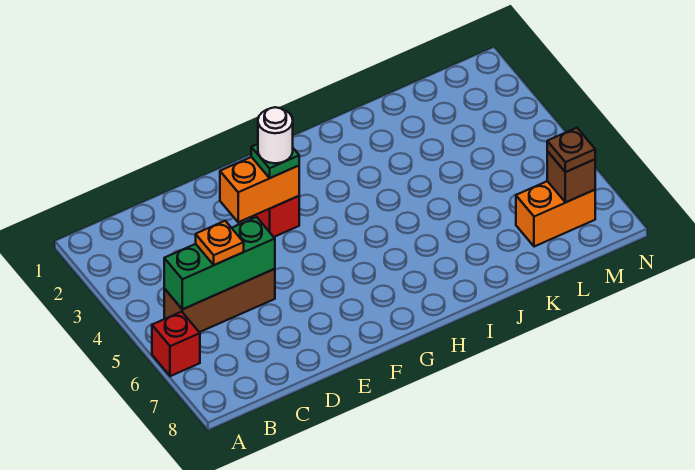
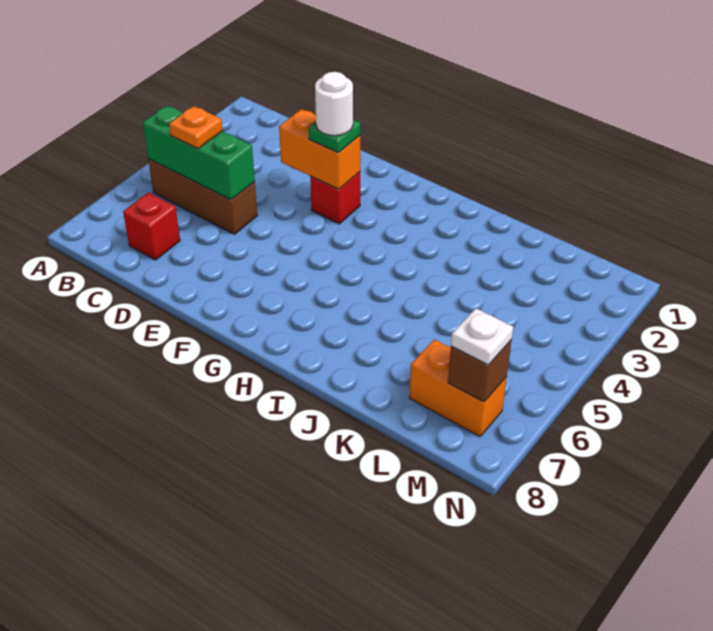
red brick A6 level 1 -> red brick C7 level 1
brown plate M7 level 3 -> white plate M7 level 3

